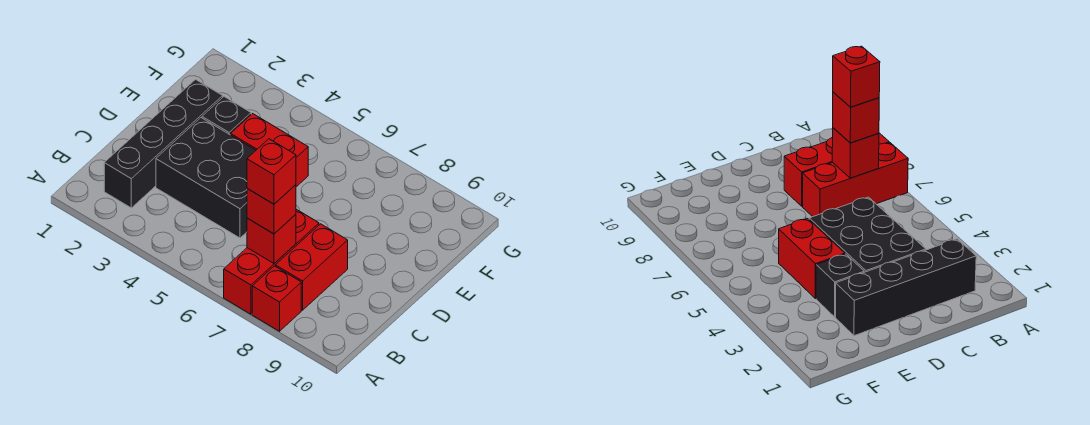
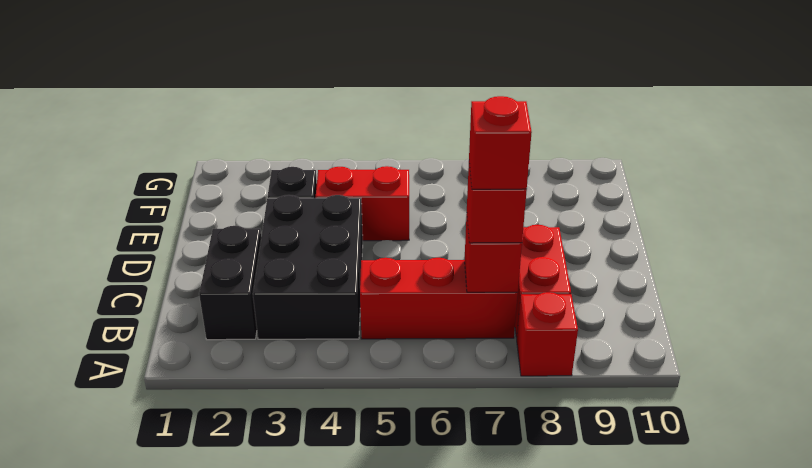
red brick A7:C7 level 1 -> red brick B5:B7 level 1
black brick B2:E2 level 1 -> black brick B2:C2 level 1
black brick C3:D5 level 1 -> black brick B3:D4 level 1

